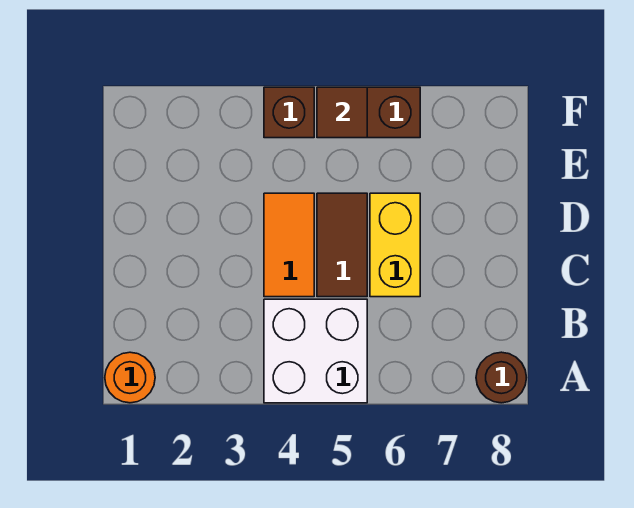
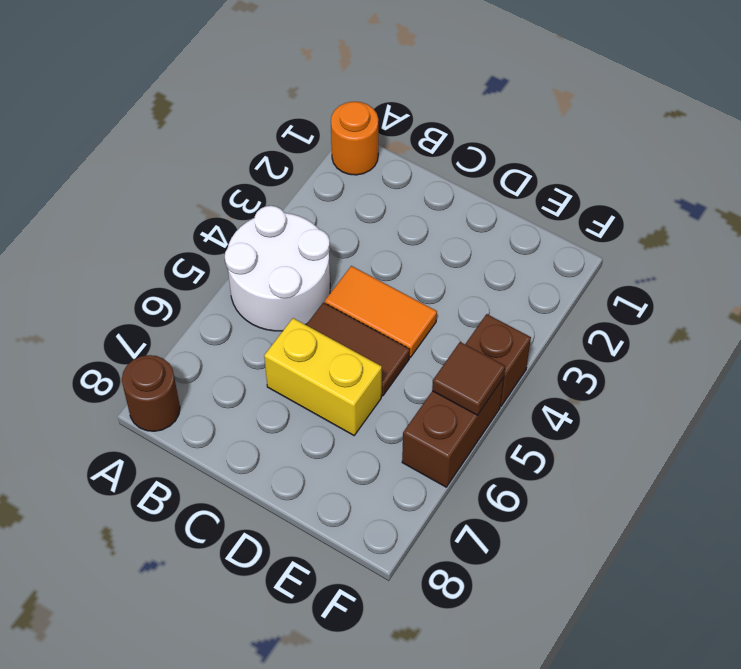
white brick A4:B5 level 1 -> white round brick A4:B5 level 1

